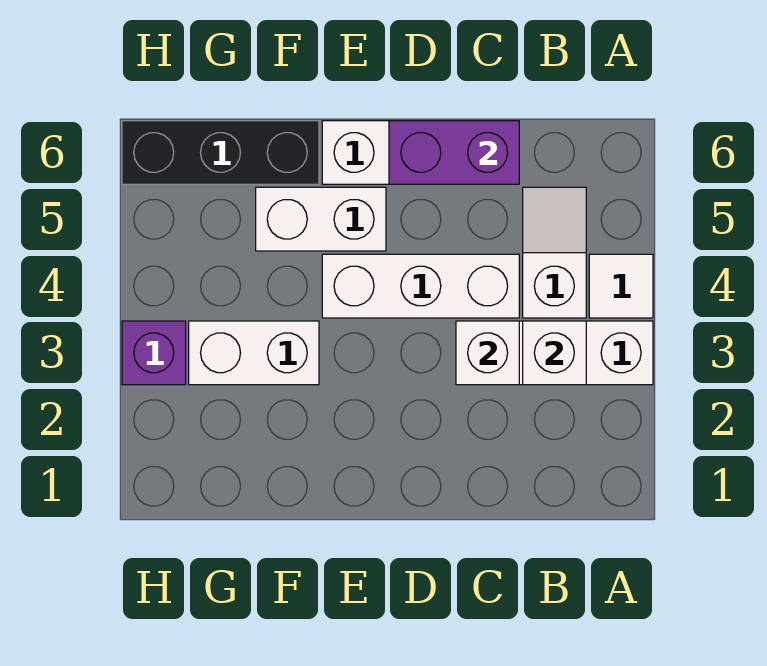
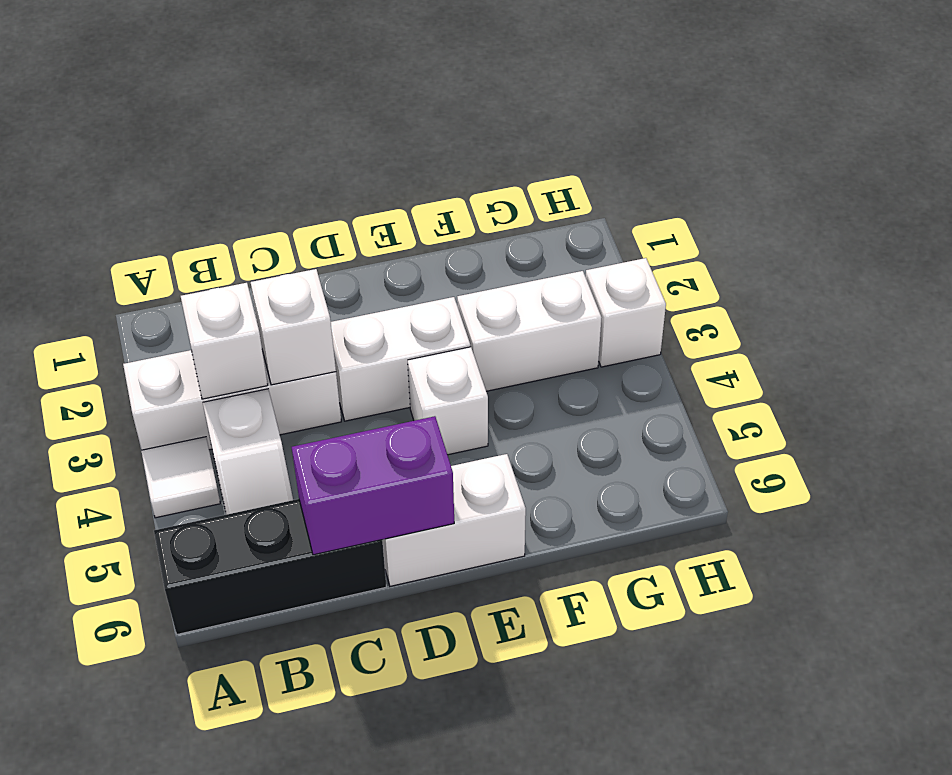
white brick C4:E4 level 1 -> white brick E4 level 1
white brick E5:F5 level 1 -> white brick D3:E3 level 1
black brick F6:H6 level 1 -> black brick A6:C6 level 1
purple brick H3 level 1 -> white brick H3 level 1

